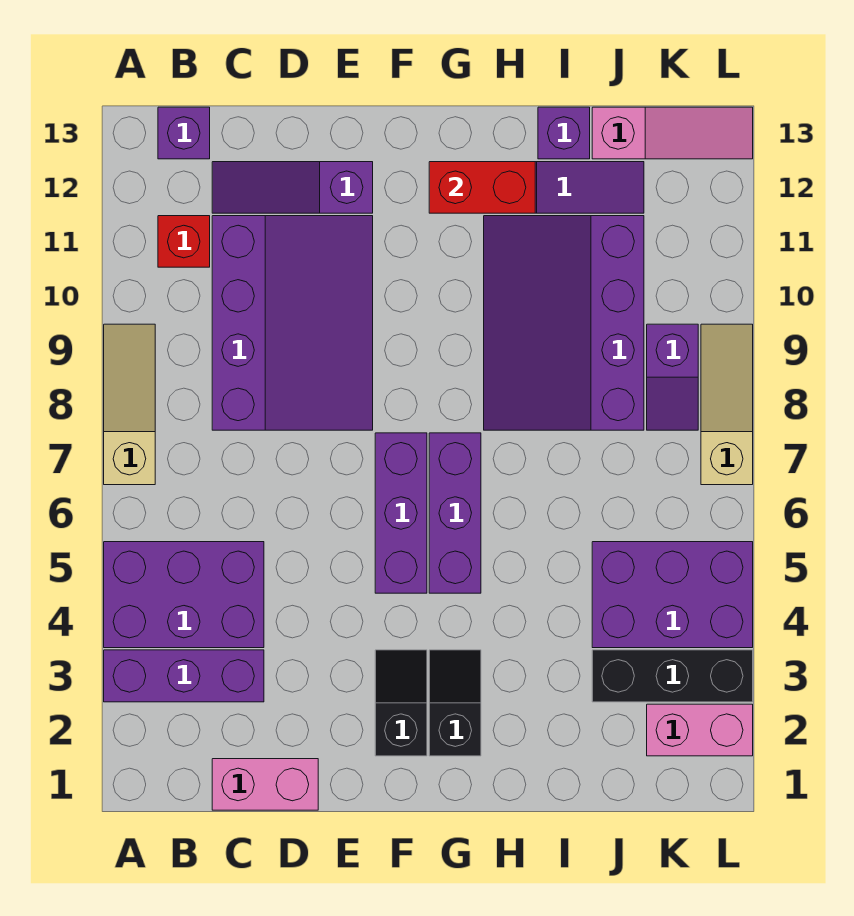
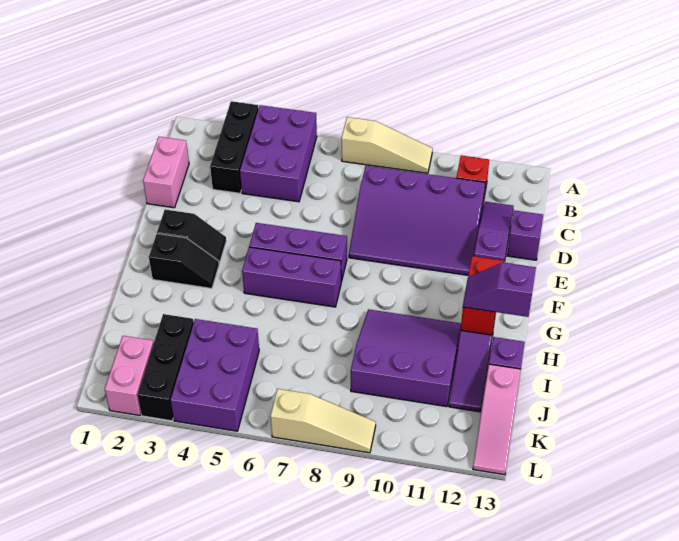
purple brick A3:C3 level 1 -> black brick A3:C3 level 1
purple brick B13 level 1 -> purple brick D13 level 1
purple slope H8:J11 level 1 top J -> purple slope H9:J11 level 1 top J
purple slope K8:K9 level 1 top 9 -> purple slope H12:H13 level 3 top 13

